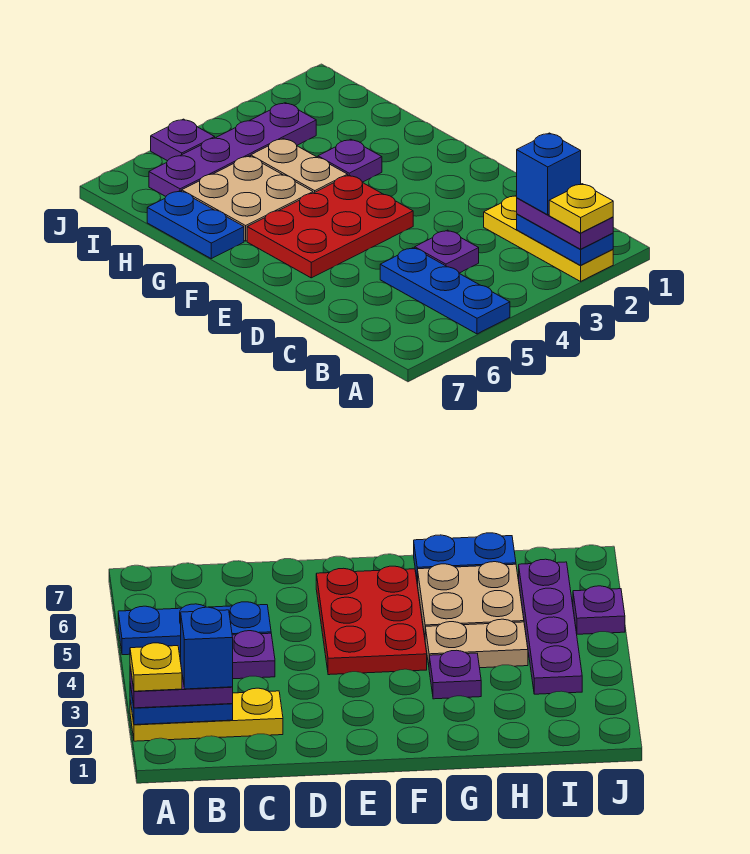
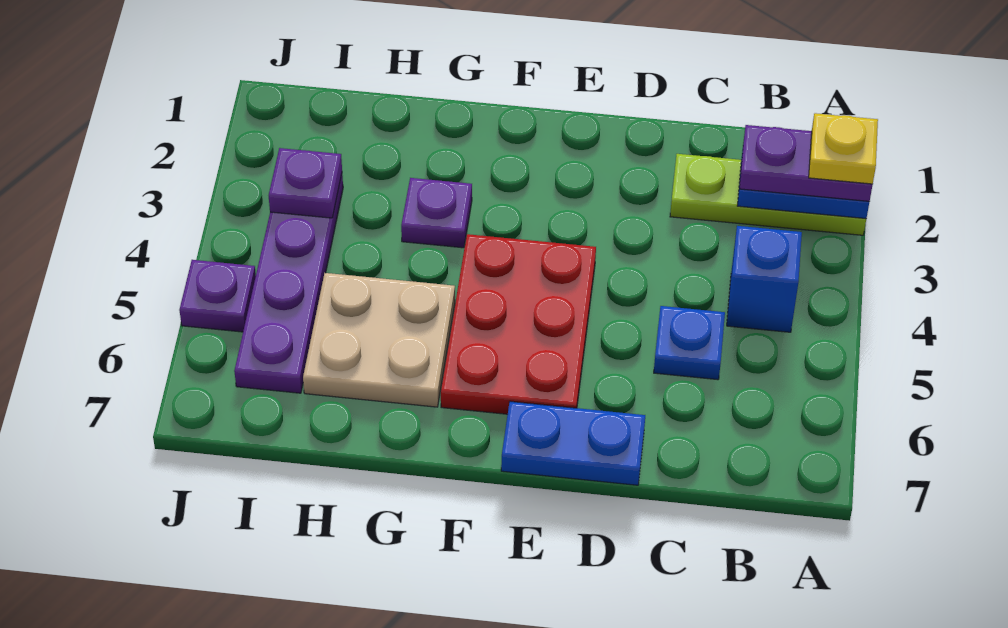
yellow plate A2:C2 level 1 -> lime plate A2:C2 level 1
blue plate A5:C5 level 1 -> blue plate C5 level 1
blue brick B2 level 4 -> blue brick B4 level 1
purple plate C4 level 1 -> purple plate I3 level 2
tan plate G4:H4 level 1 -> none
blue plate G7:H7 level 1 -> blue plate D7:E7 level 1

